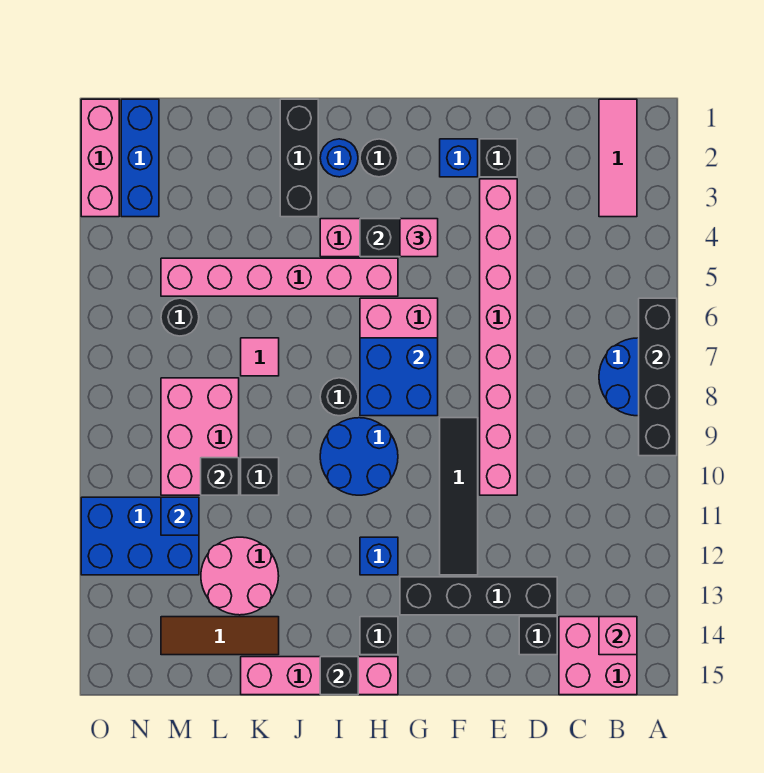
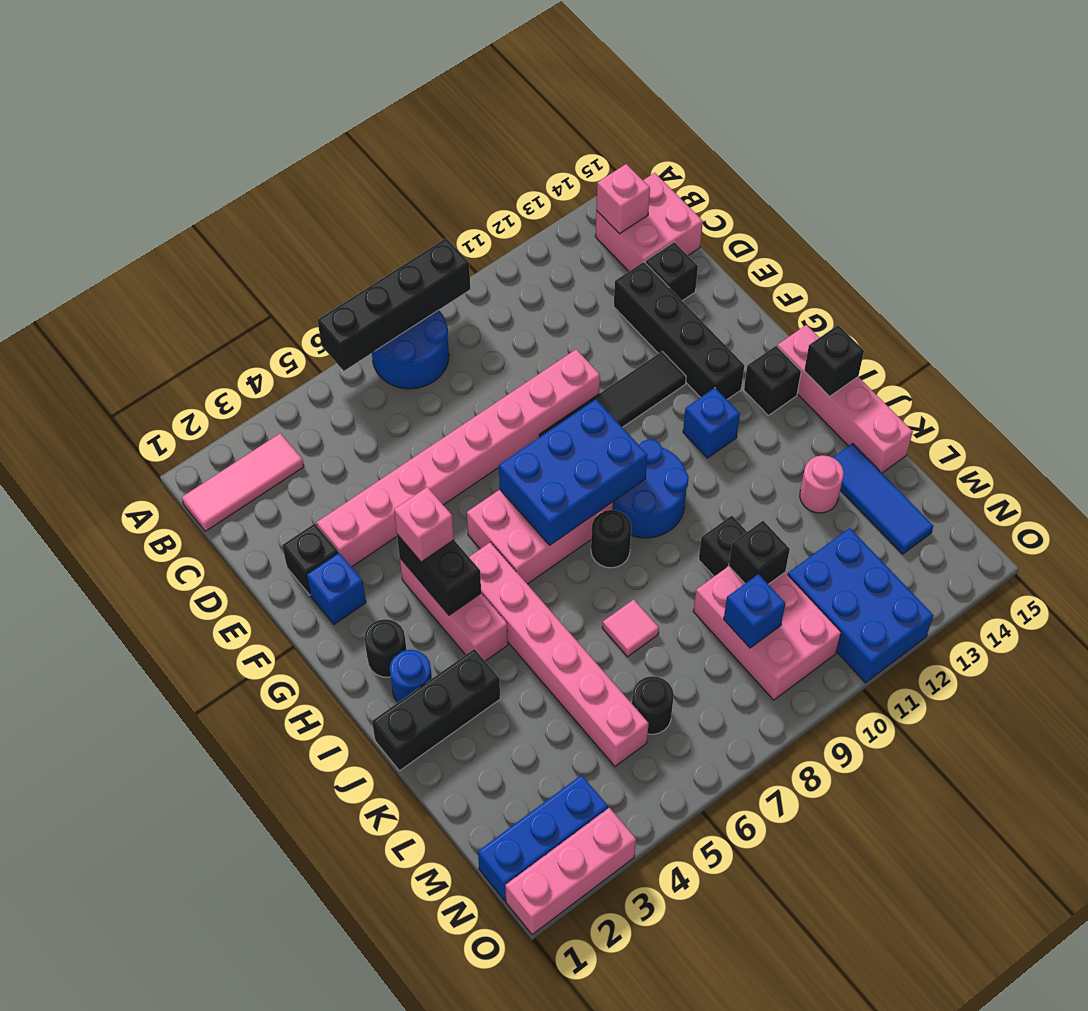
blue brick G7:H8 level 2 -> blue brick G7:H9 level 2
pink round brick K12:L13 level 1 -> pink round brick K13 level 1
brown tile K14:M14 level 1 -> blue tile K14:M14 level 1
pink brick L8:M10 level 1 -> pink brick L9:N10 level 1
blue brick M11 level 2 -> blue brick M9 level 2

